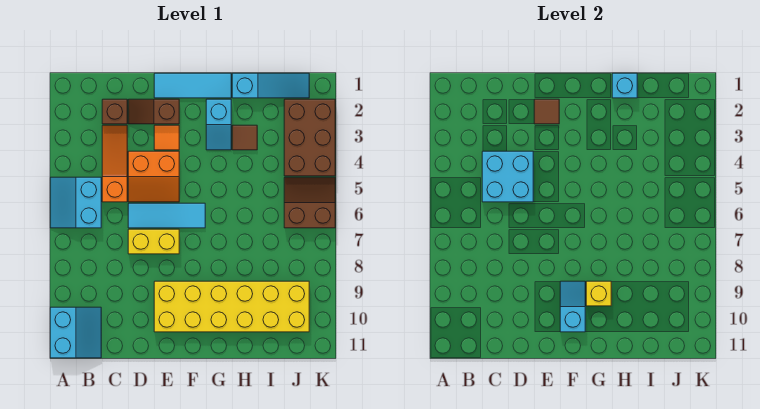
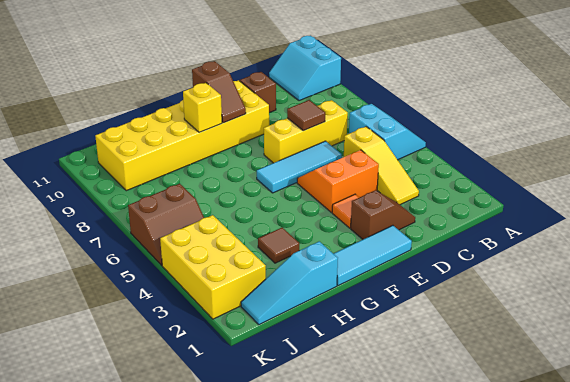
brown brick C2 level 1 -> brown brick D10 level 1
orange slope C3:C5 level 1 top 5 -> yellow slope C3:C5 level 1 top 5
cyan brick C4:D5 level 2 -> none
yellow brick D7:E7 level 1 -> yellow brick C7:E7 level 1
brown tile E2 level 2 -> brown tile D7 level 2
cyan slope F9:F10 level 2 top 10 -> brown slope F9:F10 level 2 top 10
cyan slope G2:G3 level 1 top 2 -> none
cyan brick H1 level 2 -> none
brown brick J2:K4 level 1 -> yellow brick J2:K4 level 1

